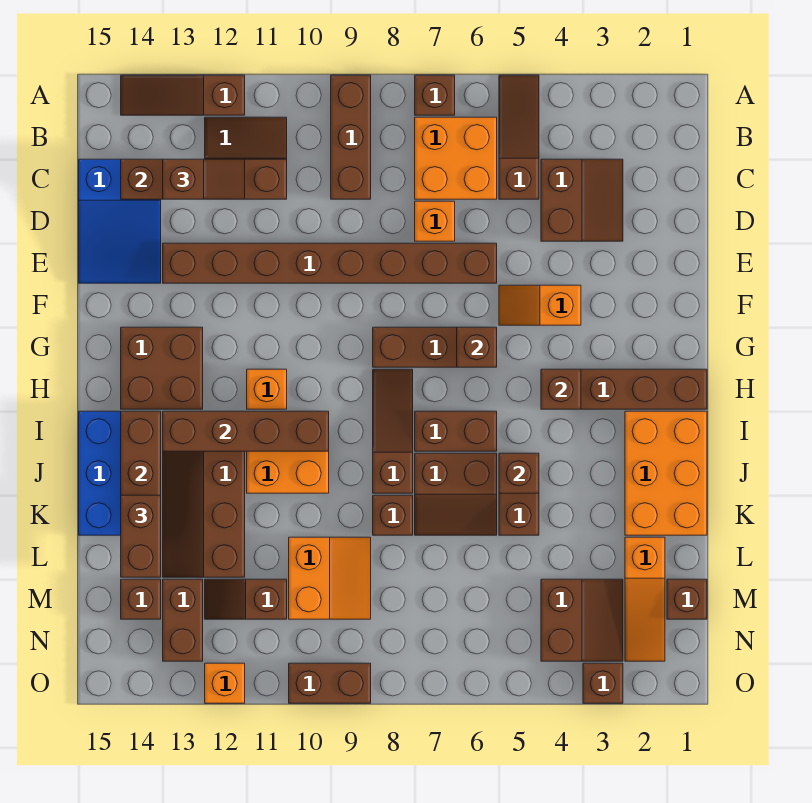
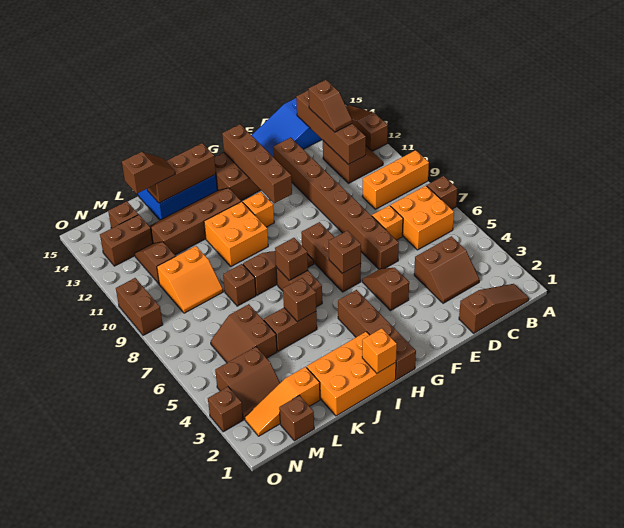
brown slope A5:C5 level 1 top C -> brown slope B1:D1 level 1 top D
brown brick A9:C9 level 1 -> orange brick A9:C9 level 1
orange slope F4:F5 level 1 top 4 -> brown slope F4:F5 level 1 top 4
brown brick H4 level 2 -> brown brick I7 level 2
brown brick I10:I13 level 2 -> brown brick G11:G14 level 2
brown slope J6:K7 level 1 top J -> brown slope L5:M6 level 1 top L
brown brick K14:L14 level 3 -> brown slope K14:L14 level 3 top L
orange brick O12 level 1 -> orange brick I1 level 2

